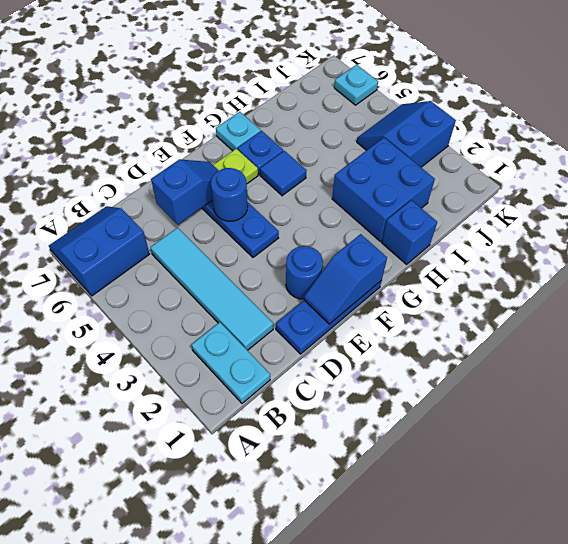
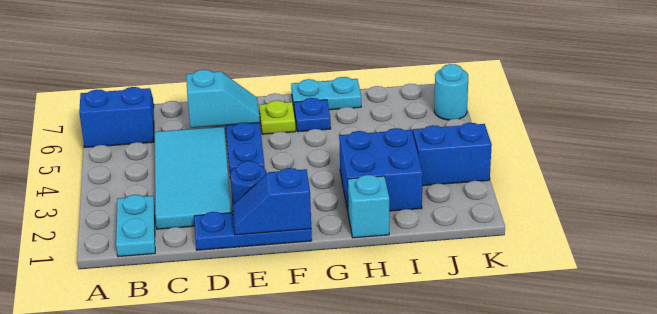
cyan tile C2:C5 level 1 -> cyan tile C2:D5 level 1
blue slope D6:E6 level 2 top D -> cyan slope D6:E6 level 2 top D
blue round brick E5 level 2 -> none
blue tile G5 level 1 -> none
cyan plate G7 level 1 -> cyan plate G7:H7 level 1
blue brick H1 level 1 -> cyan brick H1 level 1
cyan plate K6 level 1 -> cyan round brick K6 level 1

